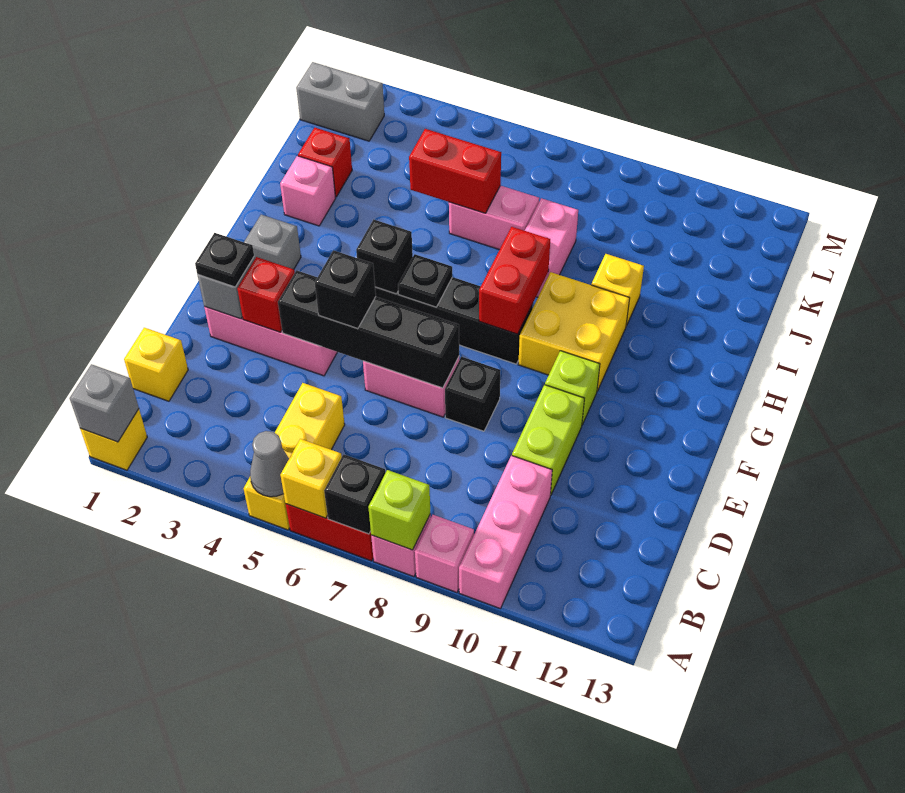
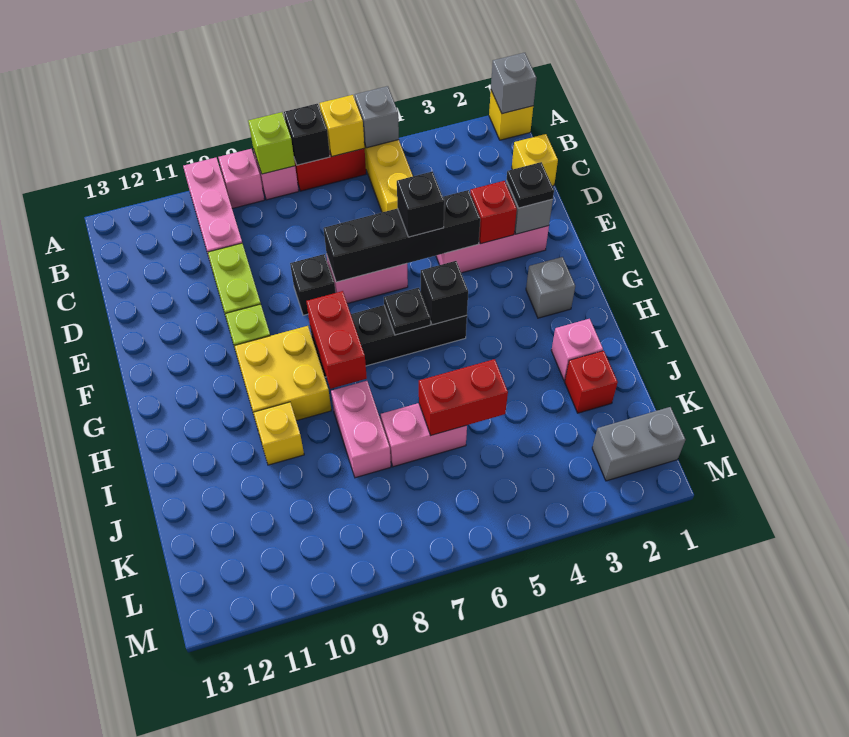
grey cone A5 level 2 -> grey brick A5 level 2

